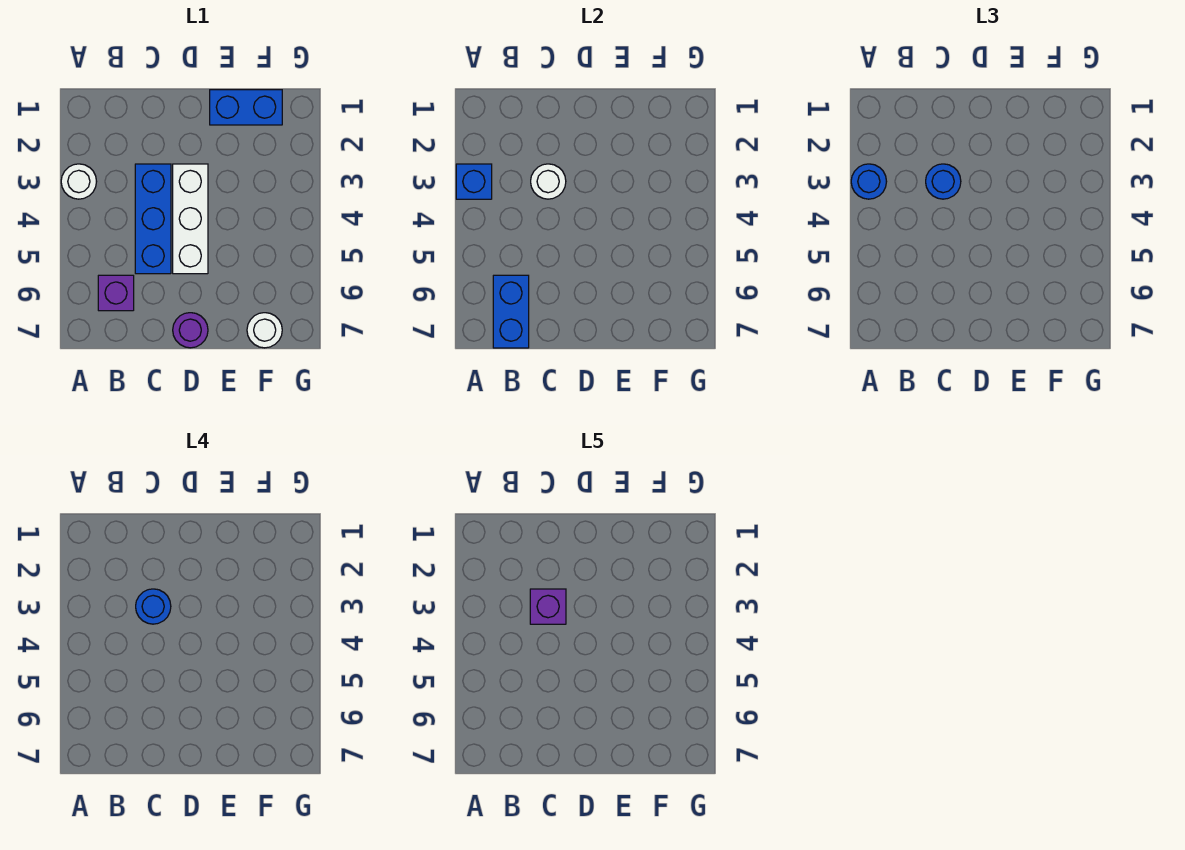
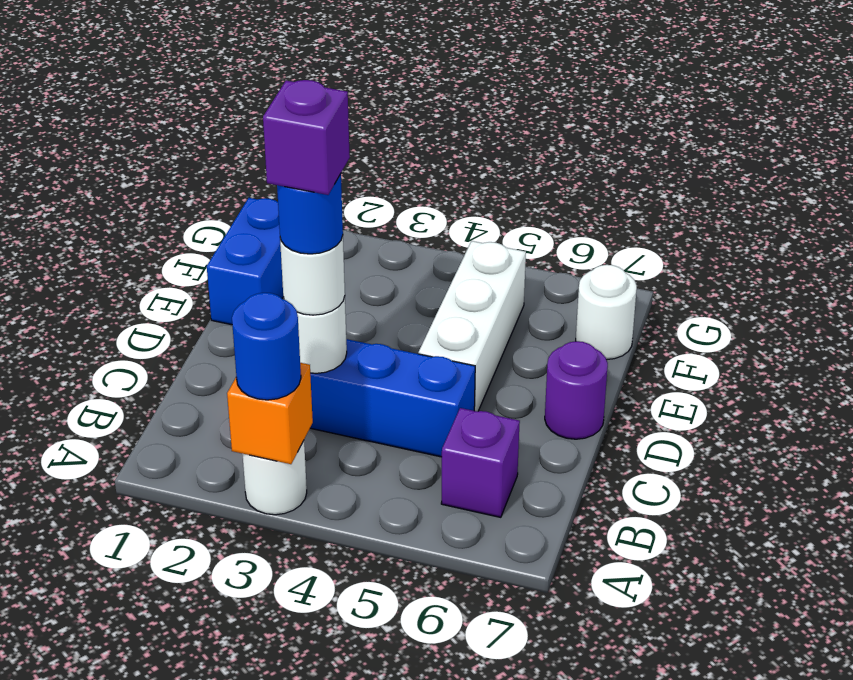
blue brick A3 level 2 -> orange brick A3 level 2
blue brick B6:B7 level 2 -> none
blue round brick C3 level 3 -> white round brick C3 level 3
white brick D3:D5 level 1 -> white brick D5:F5 level 1

